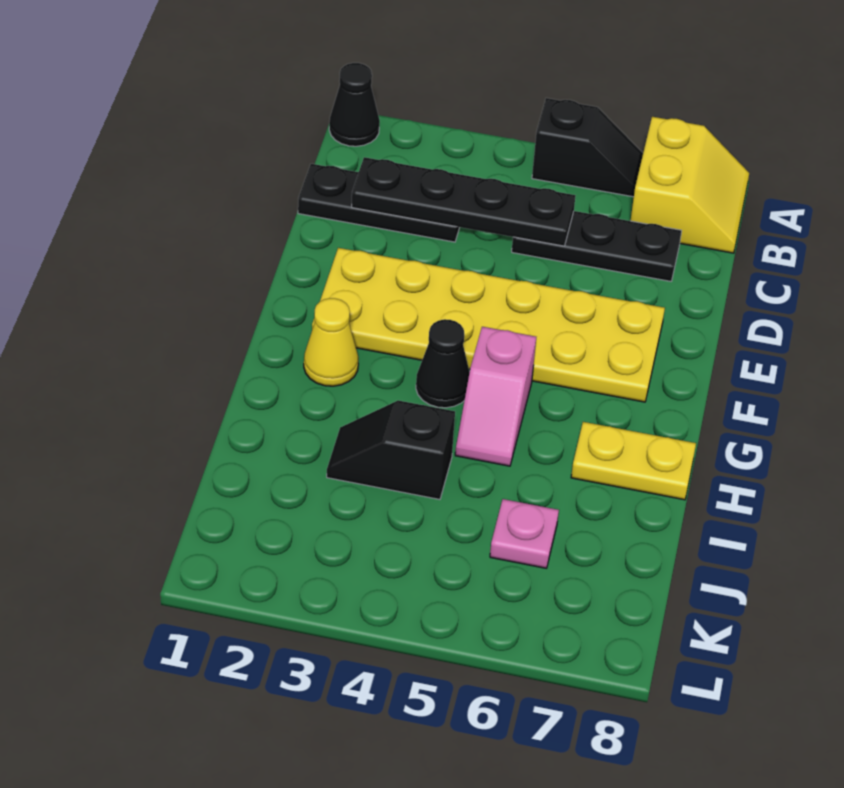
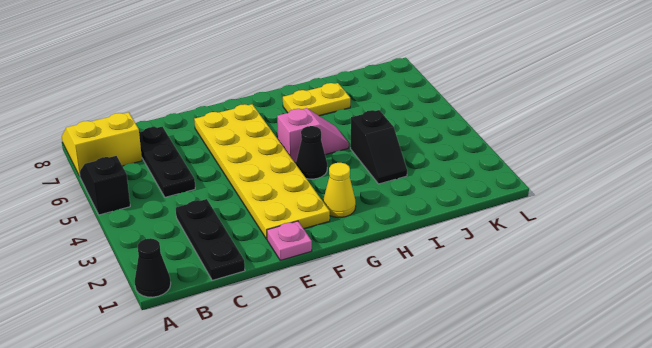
black plate C2:C5 level 2 -> none
yellow plate H7:H8 level 1 -> yellow plate H7:I7 level 1
pink plate J6 level 1 -> pink plate E1 level 1

